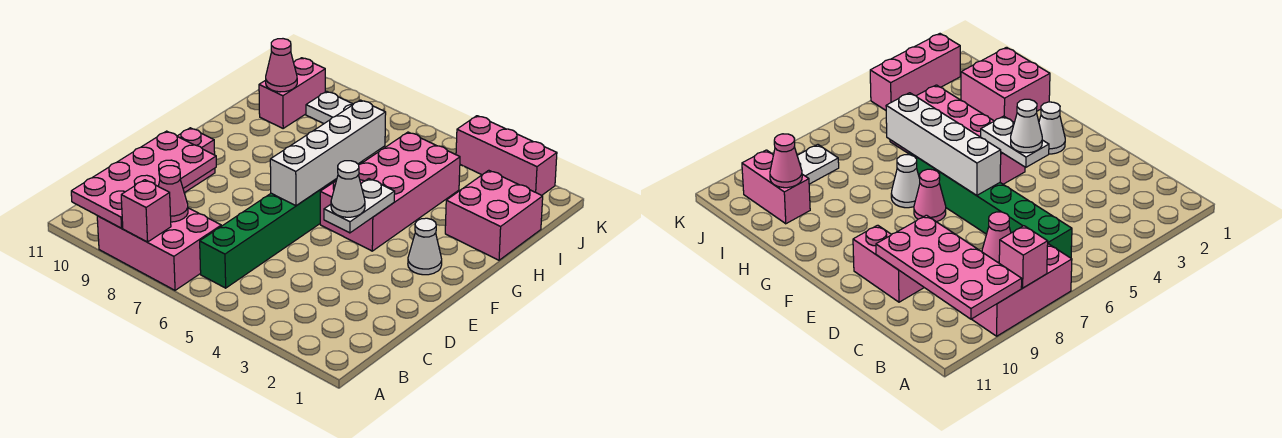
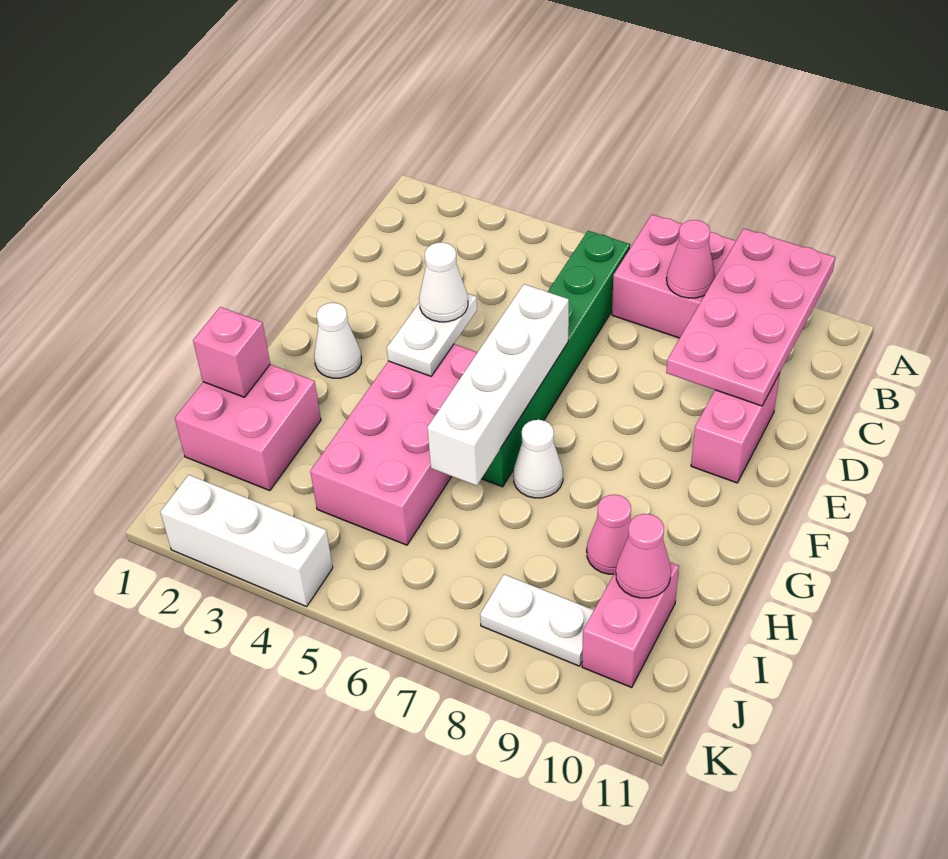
pink brick A8 level 2 -> pink brick H1 level 2
pink cone F7 level 1 -> pink cone H9 level 1
pink brick K2:K4 level 1 -> white brick K2:K4 level 1

